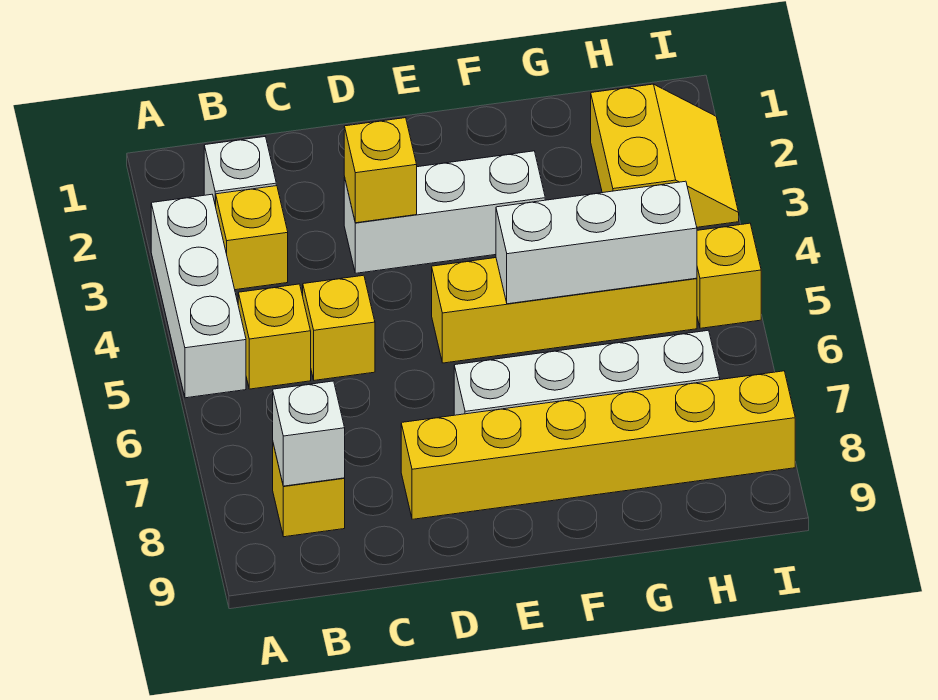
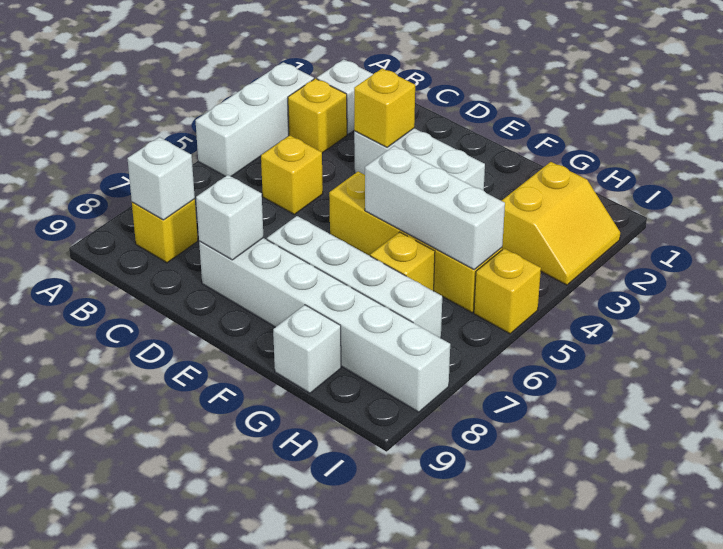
yellow brick B5 level 1 -> yellow brick G6 level 1
yellow brick D8:I8 level 1 -> white brick D8:I8 level 1
none -> white brick D8 level 2
none -> white brick G9 level 1

